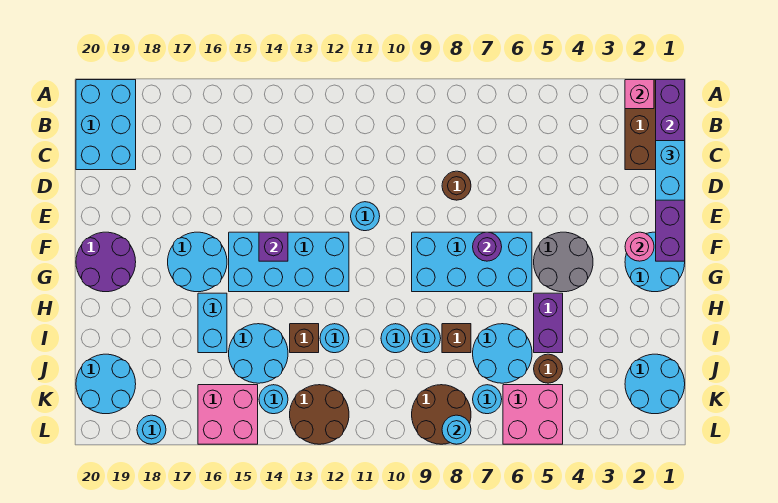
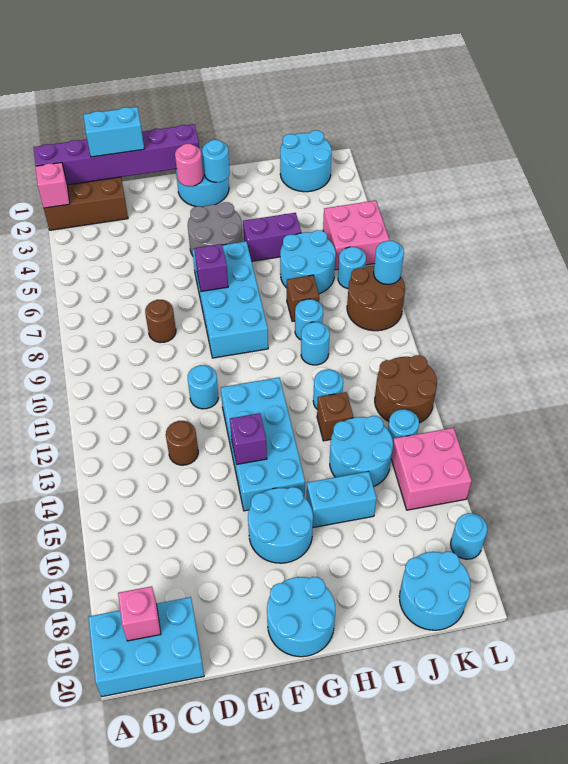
none -> pink brick B19 level 2
purple round brick F7 level 2 -> purple brick F7 level 2
purple round brick F19:G20 level 1 -> cyan round brick F19:G20 level 1
none -> cyan round brick G2 level 2
brown round brick J5 level 1 -> brown round brick D13 level 1

